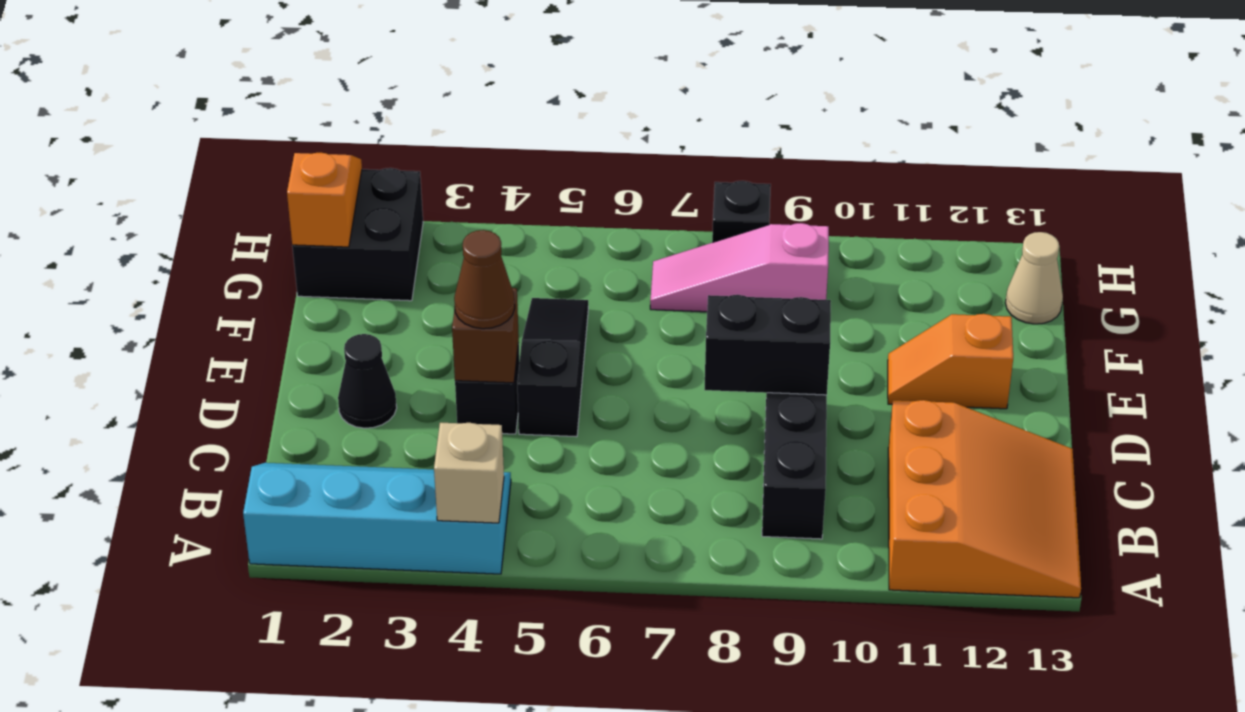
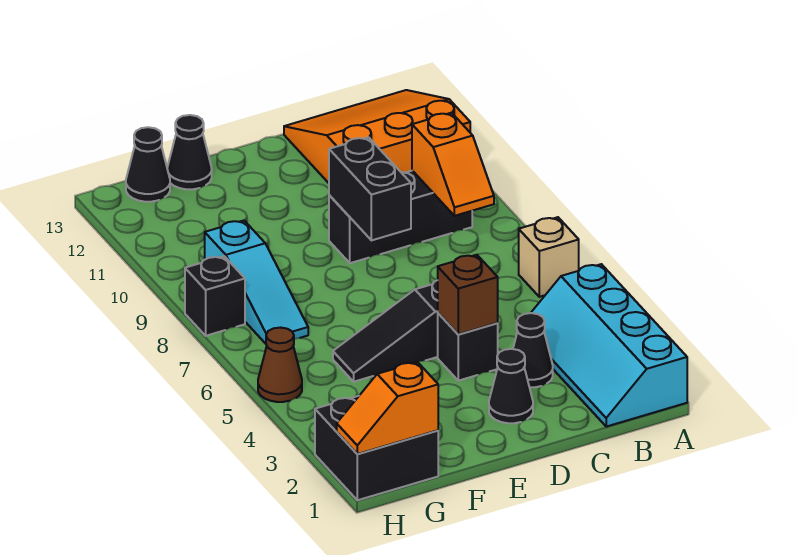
tan brick A4 level 2 -> tan brick A6 level 1
none -> black cone C3 level 1
brown cone D4 level 3 -> brown cone H5 level 1
orange slope E11:E12 level 1 top 12 -> orange slope B8:B9 level 2 top 9
none -> black cone F13 level 1
pink slope G7:G9 level 1 top 9 -> cyan slope G7:G9 level 1 top 9
tan cone G13 level 1 -> black cone G13 level 1

